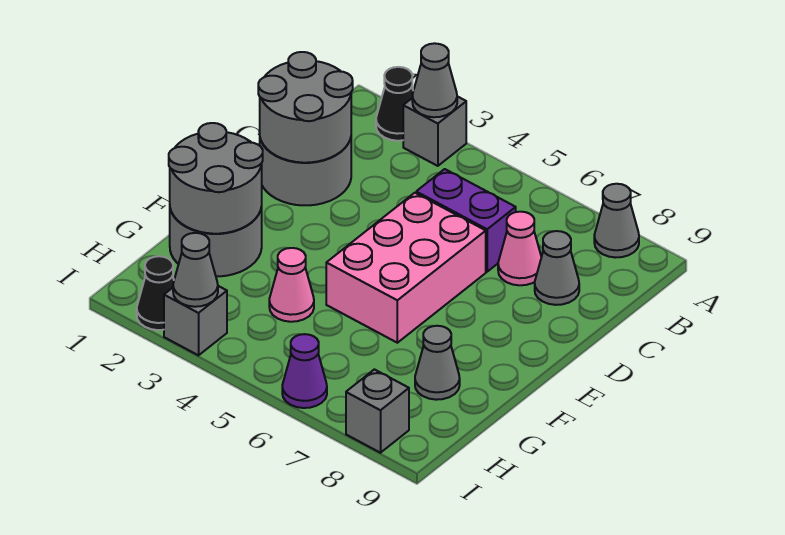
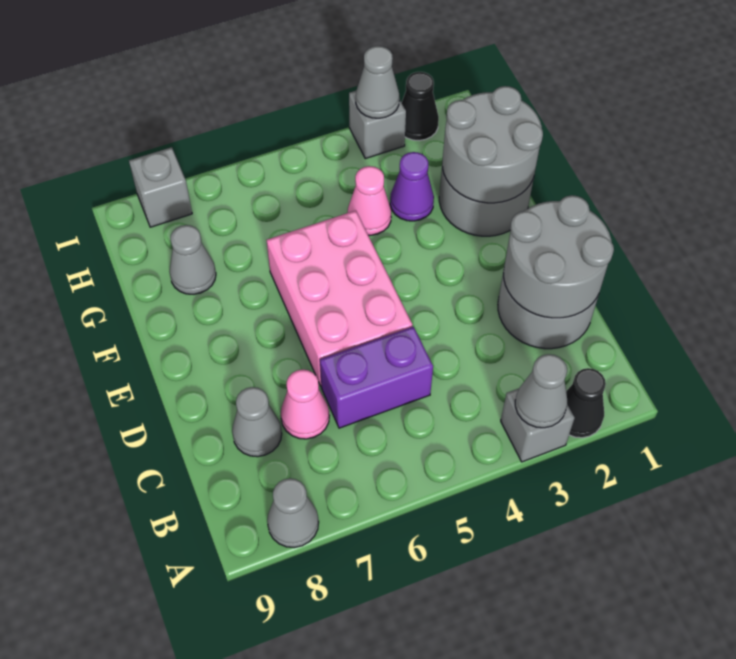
purple cone I6 level 1 -> purple cone G3 level 1

